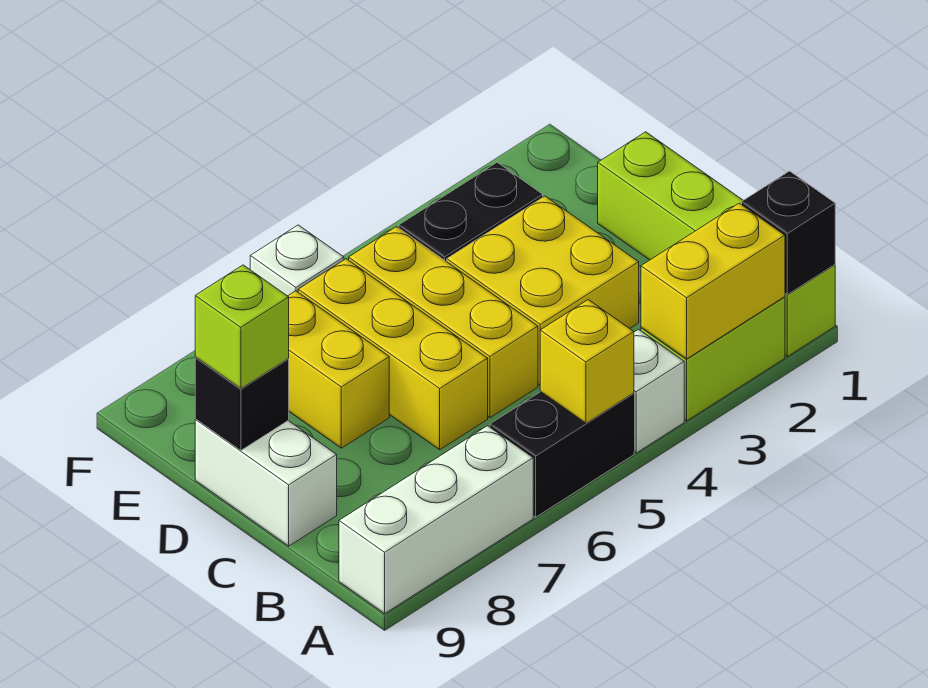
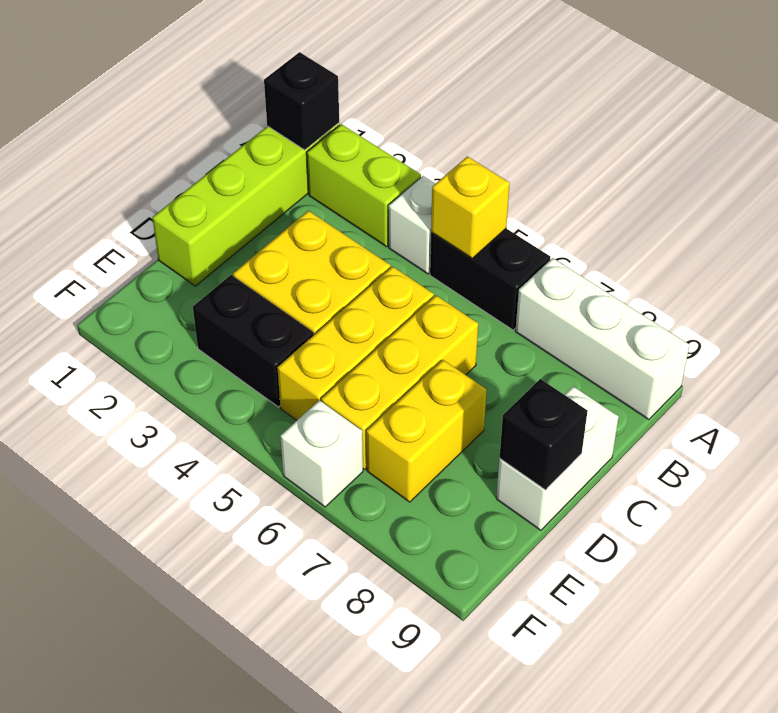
yellow brick A2:A3 level 2 -> none
lime brick D9 level 3 -> none

